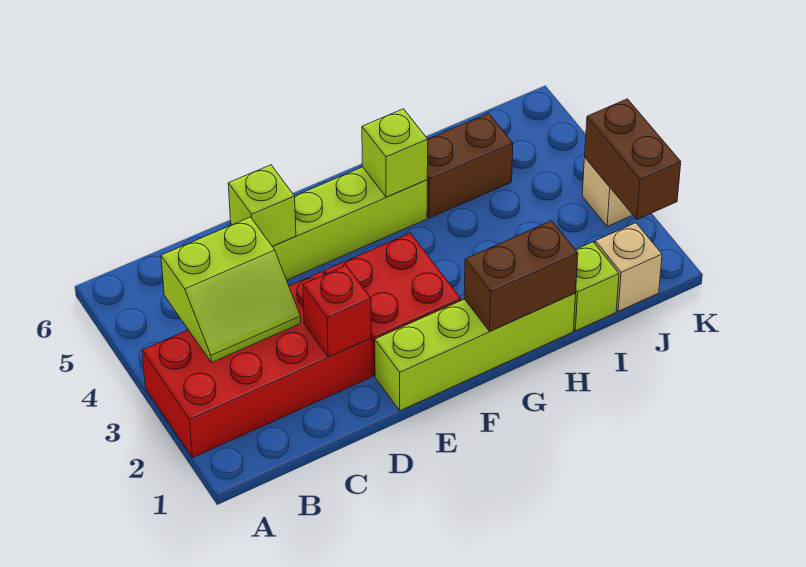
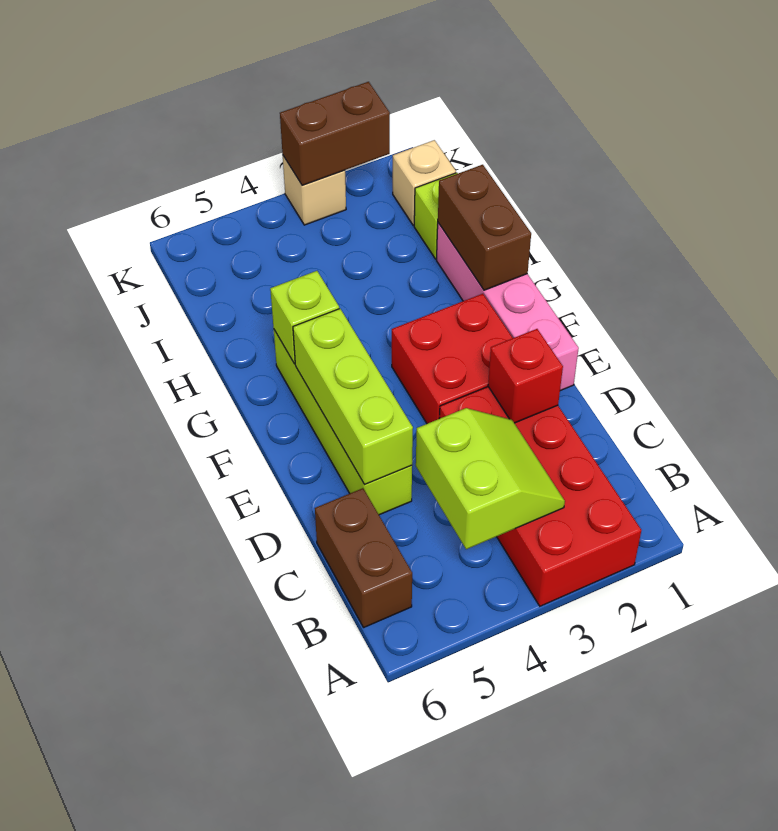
lime brick D5 level 2 -> lime brick D5:F5 level 2
lime brick E1:H1 level 1 -> pink brick E1:H1 level 1
brown brick H5:I5 level 1 -> brown brick B6:C6 level 1

